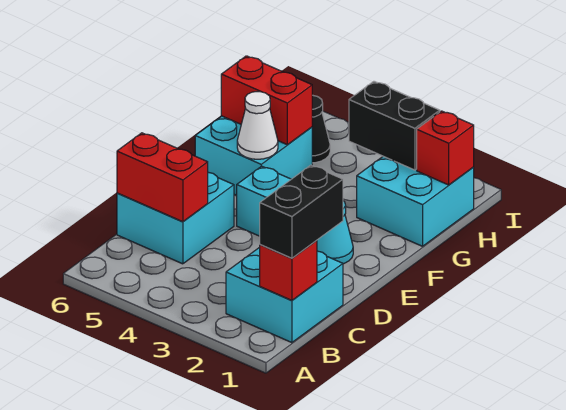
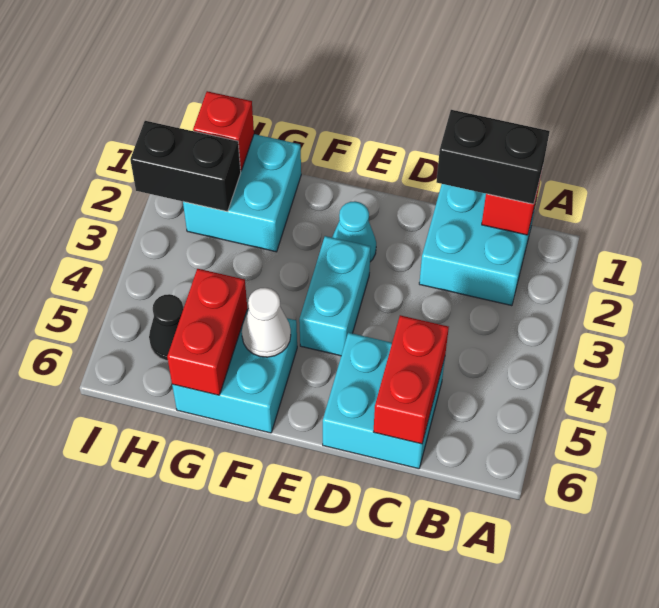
black brick H2:H3 level 2 -> black brick H2:I2 level 2

